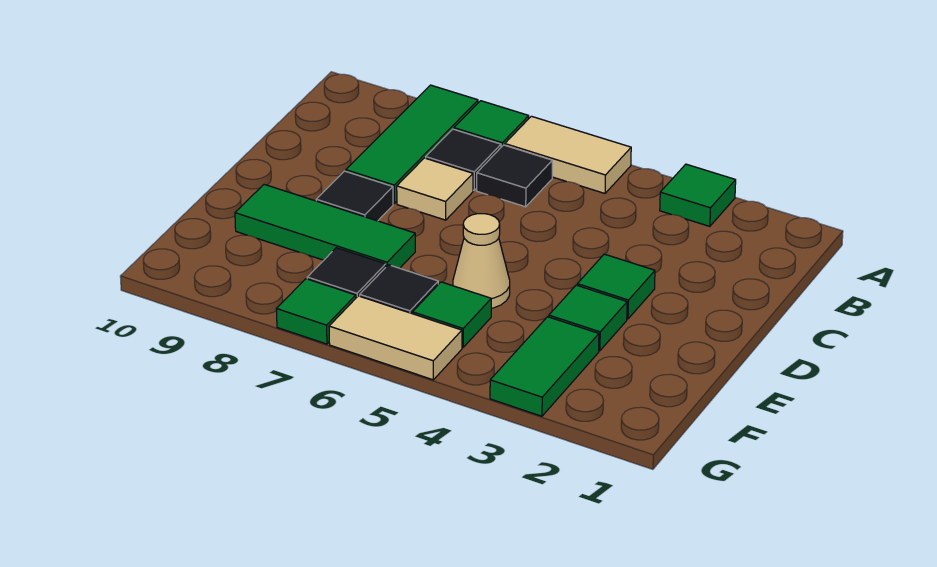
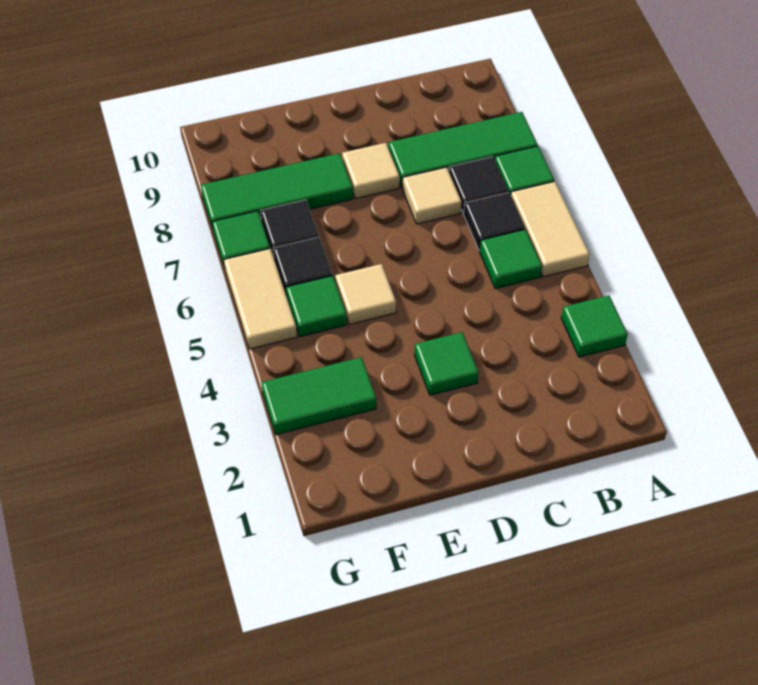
black tile D8 level 1 -> tan tile D8 level 1
green tile E3 level 1 -> green tile B5 level 1
tan cone E5 level 1 -> tan tile E5 level 1
green tile E7:E9 level 1 -> green tile E8:G8 level 1

